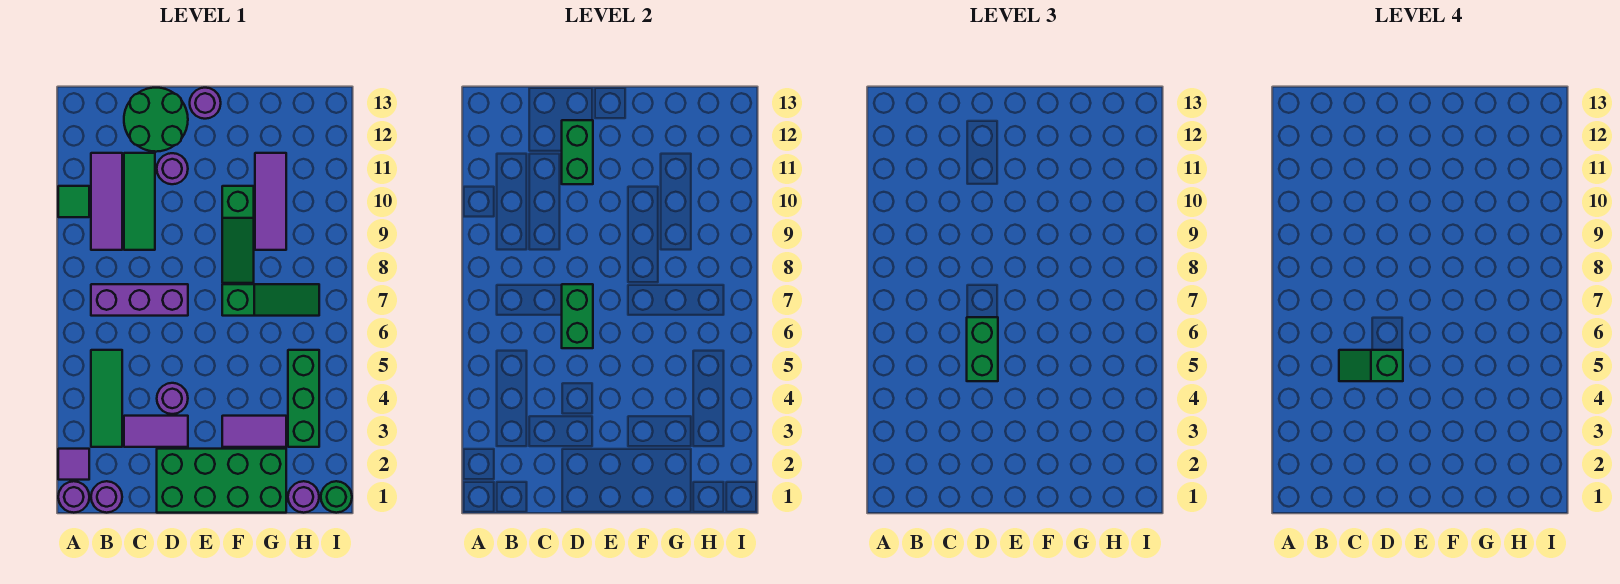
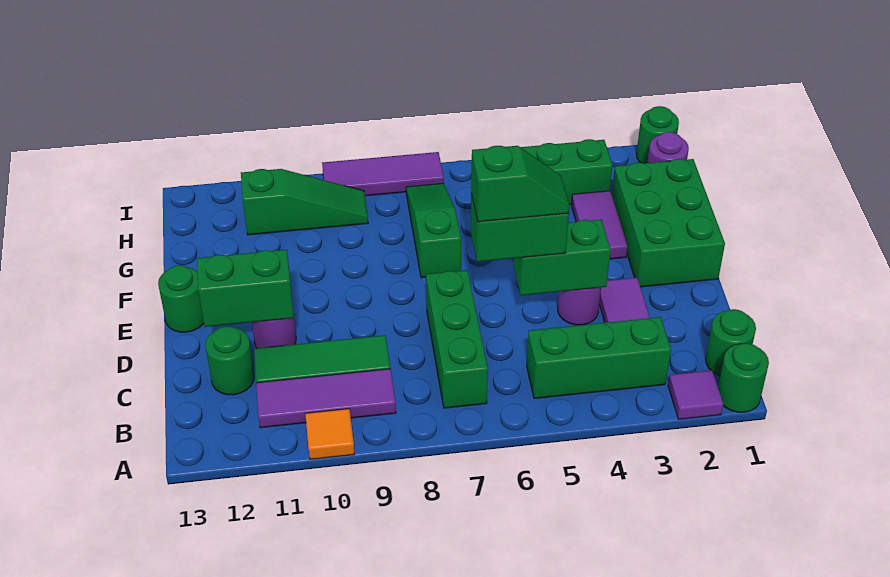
purple round brick A1 level 1 -> green round brick A1 level 1
green tile A10 level 1 -> orange tile A10 level 1
purple round brick B1 level 1 -> green round brick B1 level 1
green tile B3:B5 level 1 -> green brick B3:B5 level 1
purple brick B7:D7 level 1 -> green brick B7:D7 level 1
green slope C5:D5 level 4 top D -> green slope D5:D6 level 4 top 6
green round brick C12:D13 level 1 -> green round brick C12 level 1
green brick D1:G2 level 1 -> green brick E1:G2 level 1
green brick D6:D7 level 2 -> green brick D4:D5 level 2
purple round brick E13 level 1 -> green round brick E13 level 1
green slope F8:F10 level 1 top 10 -> green slope H9:H11 level 1 top 11
purple tile G9:G11 level 1 -> purple tile I7:I9 level 1

